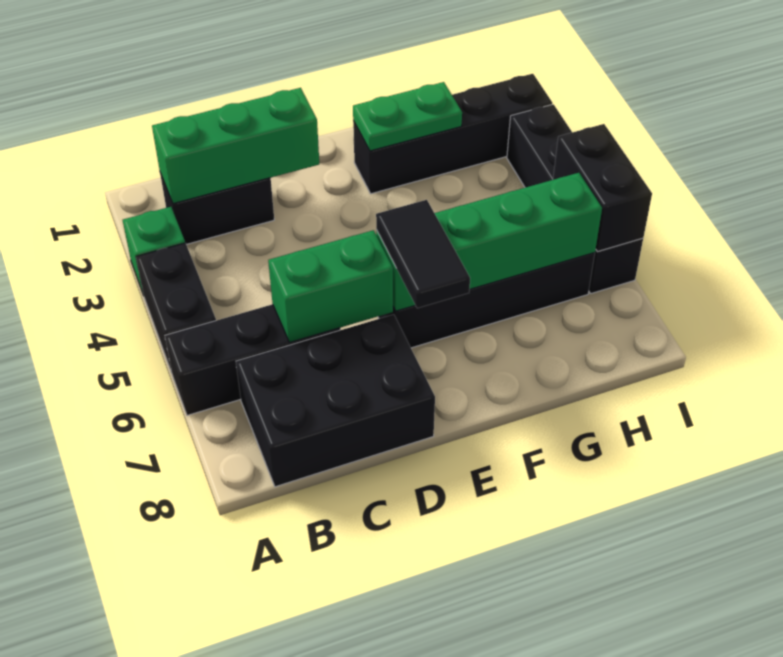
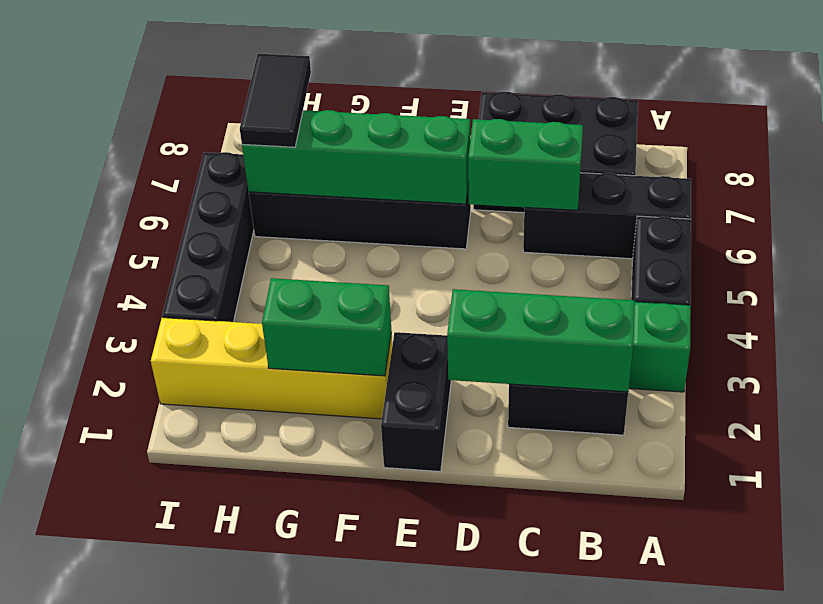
black tile E6:E7 level 3 -> black tile H6:H7 level 3
black brick F2:I2 level 1 -> yellow brick F2:I2 level 1
green plate F2:G2 level 2 -> green brick F2:G2 level 2
black brick I5:I6 level 2 -> black brick E1:E2 level 1

